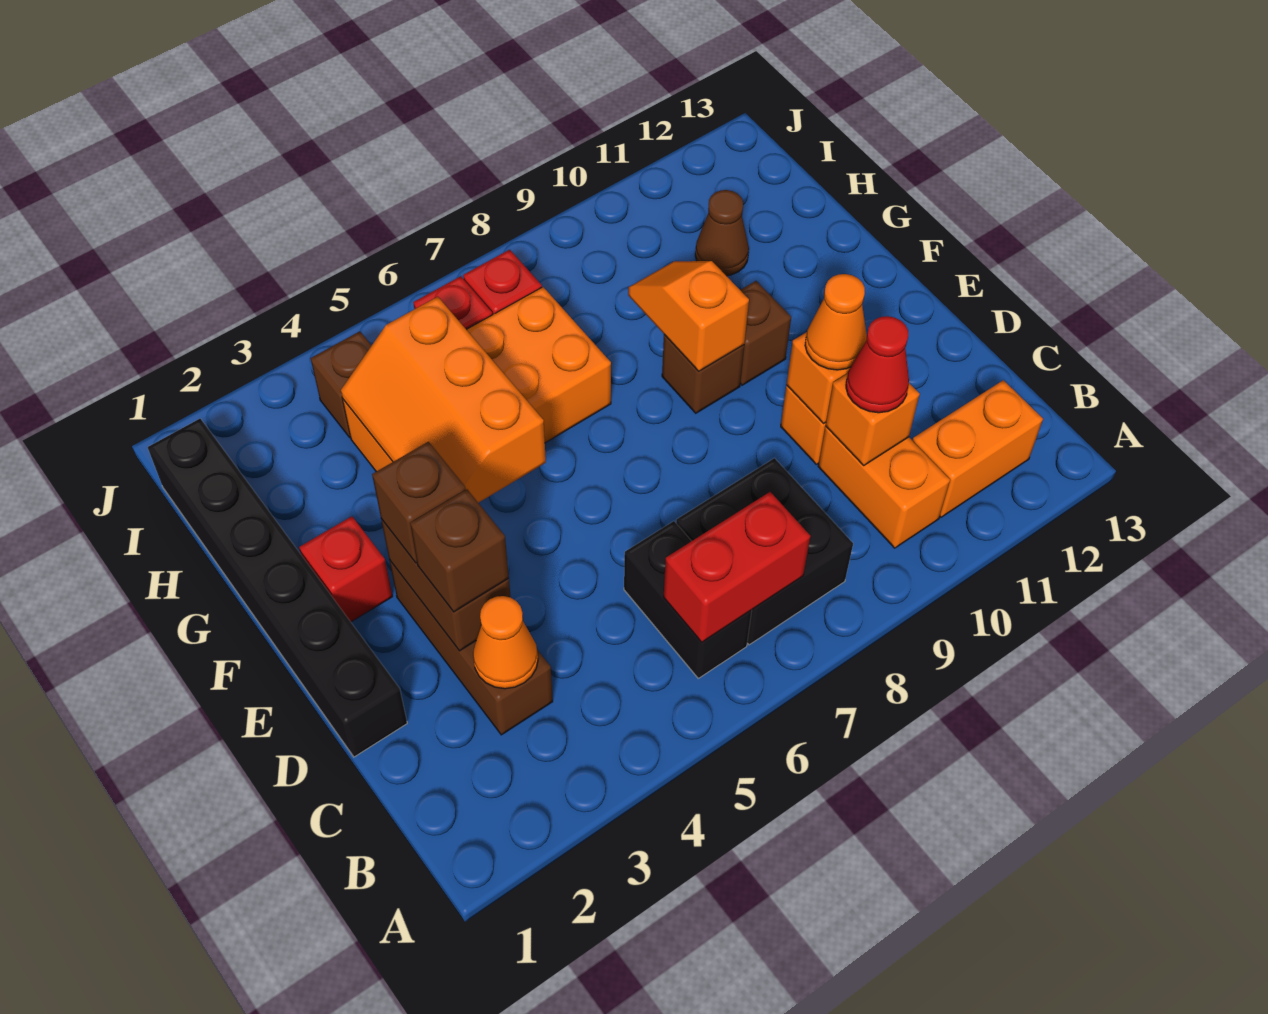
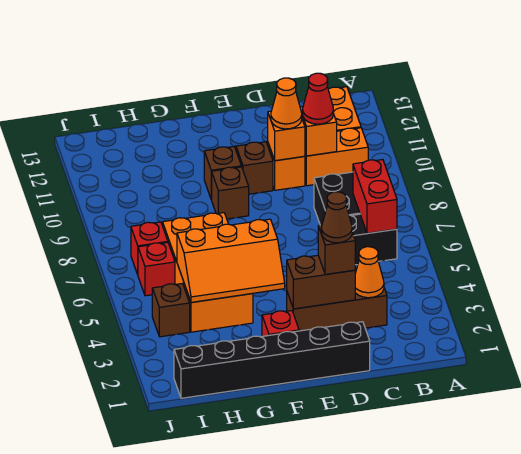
brown brick E3 level 3 -> brown brick E10 level 1
orange slope F9:G9 level 2 top F -> none
brown cone H11 level 1 -> brown cone D3 level 4

